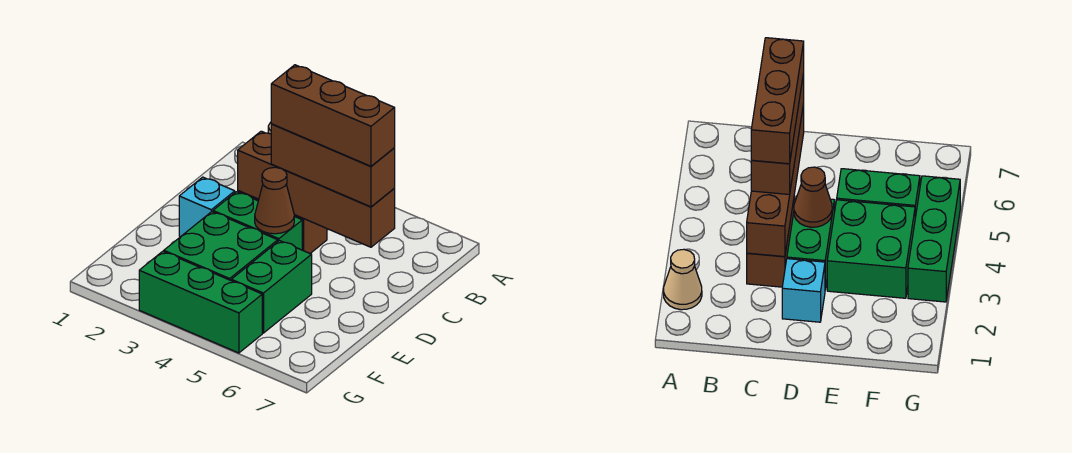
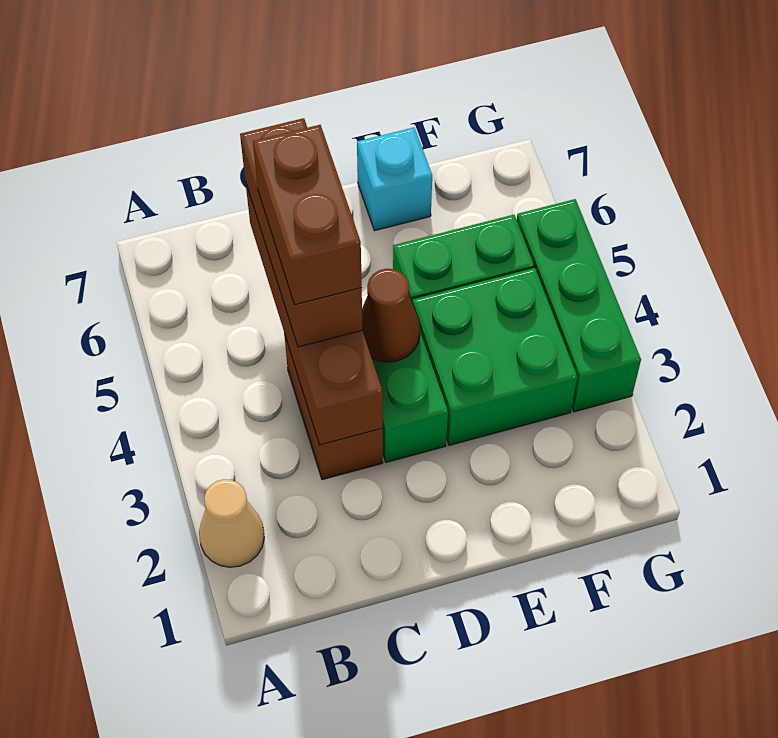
brown brick C4:C6 level 4 -> brown brick C4:C5 level 4
cyan brick D2 level 1 -> cyan brick E7 level 1

